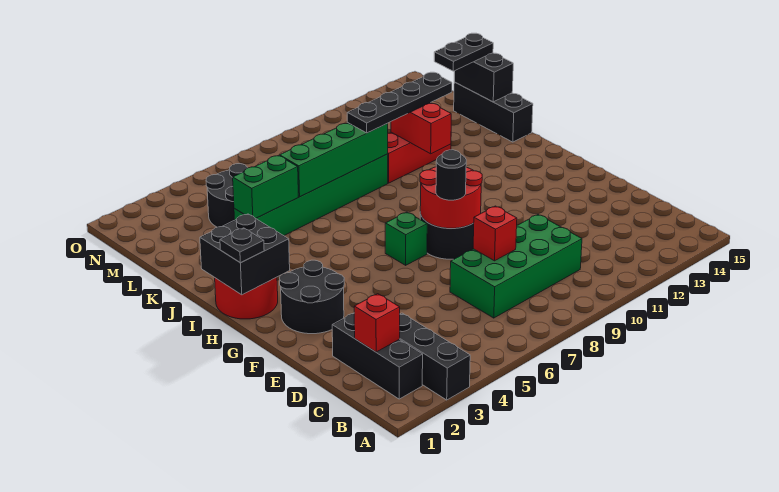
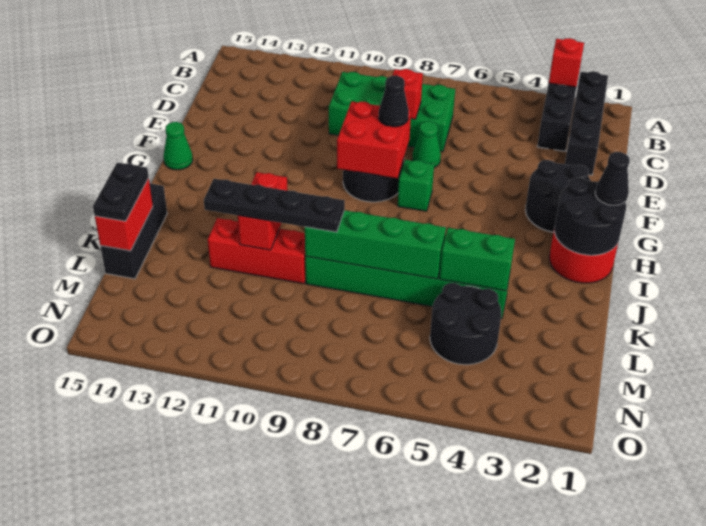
black brick B2:D2 level 1 -> black brick A2:D2 level 1
red brick C2 level 2 -> red brick A3 level 2
none -> green cone E7 level 1
red round brick F8:G9 level 2 -> red brick F8:G9 level 2
black round brick F8 level 3 -> black cone F8 level 3
none -> green cone G15 level 1
black brick H1:I2 level 2 -> black round brick H1:I2 level 2
black plate H1 level 3 -> black cone H1 level 3
black brick K15:L15 level 2 -> red brick K15:L15 level 2
black plate L14:L15 level 3 -> black plate K15:L15 level 3

